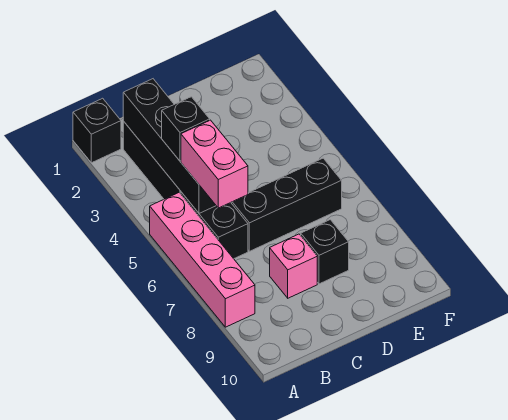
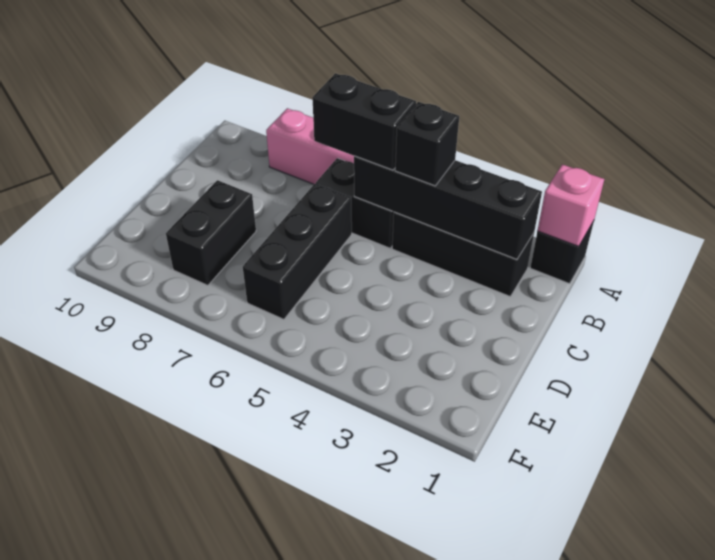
pink brick B5:B6 level 3 -> black brick B5:B6 level 3
pink brick C8 level 1 -> pink brick A1 level 2
black brick D8 level 1 -> black brick D8:E8 level 1

